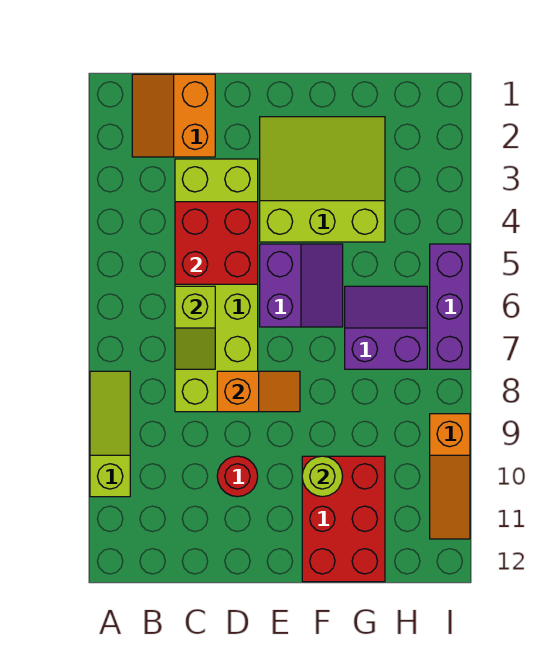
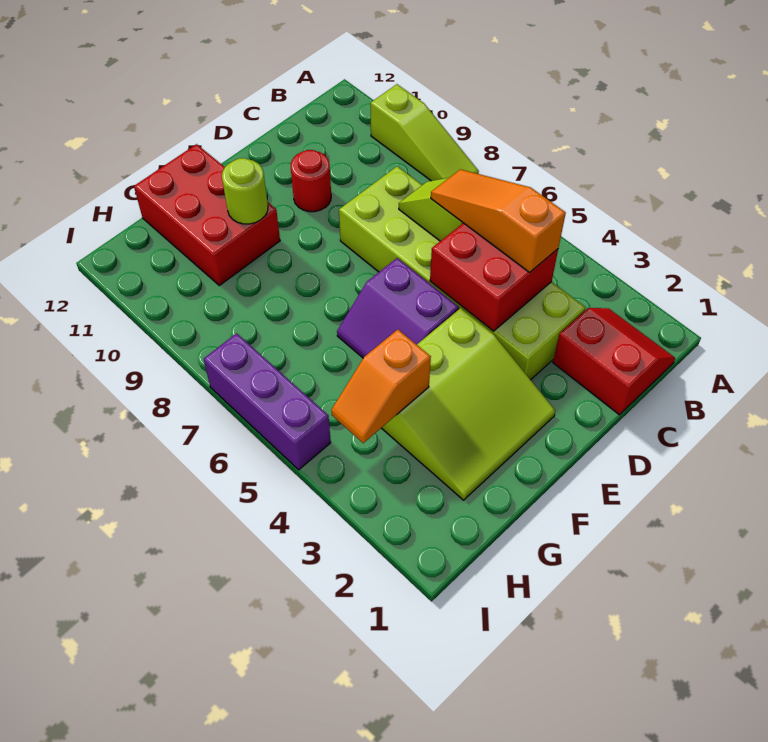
orange slope B1:C2 level 1 top C -> red slope B1:C2 level 1 top C
orange slope D8:E8 level 2 top D -> orange slope G4:H4 level 2 top G
purple slope G6:H7 level 1 top 7 -> none
orange slope I9:I11 level 1 top 9 -> orange slope C4:C6 level 3 top 4

